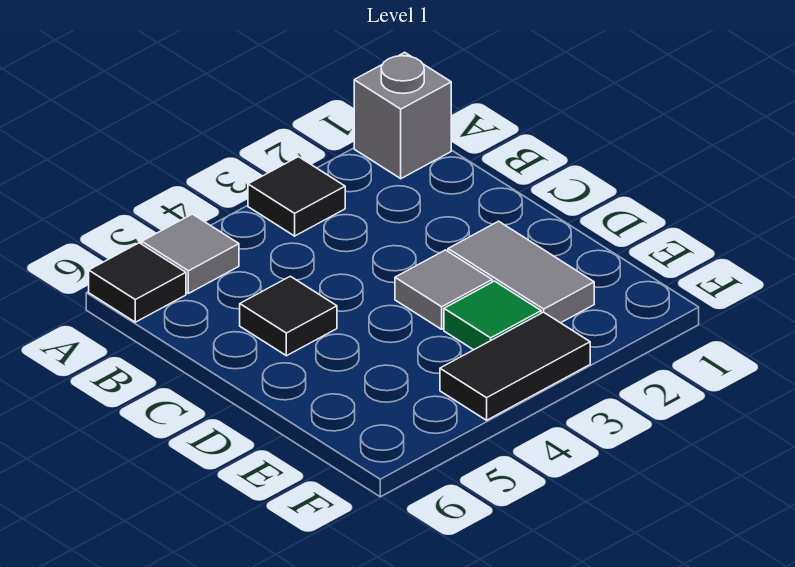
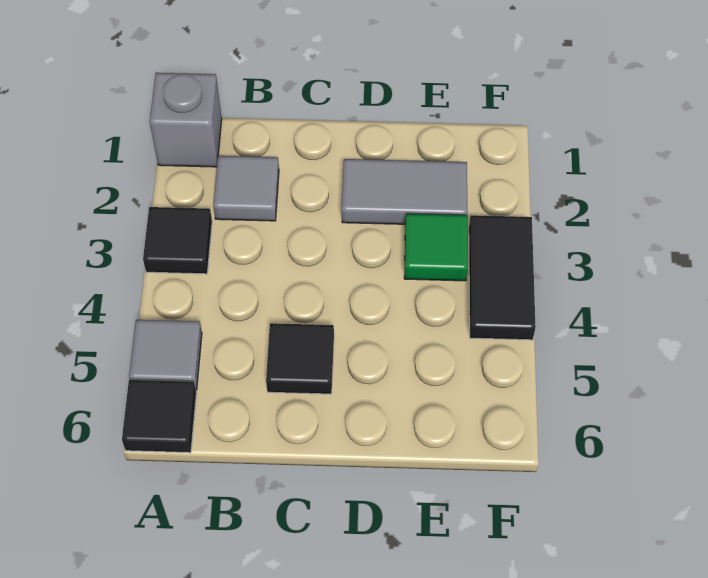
grey tile D3 level 1 -> grey tile B2 level 1

